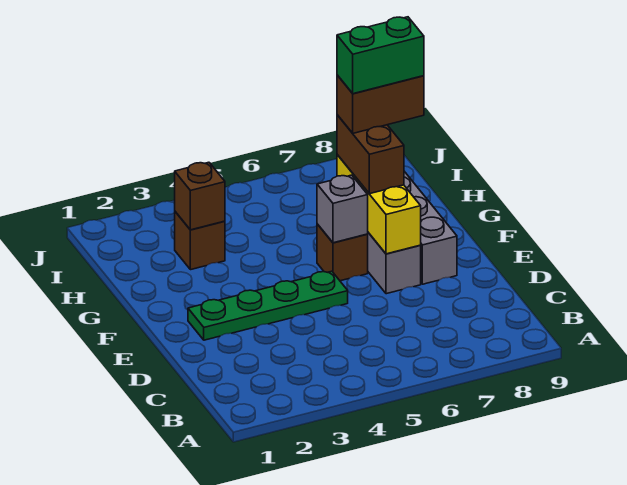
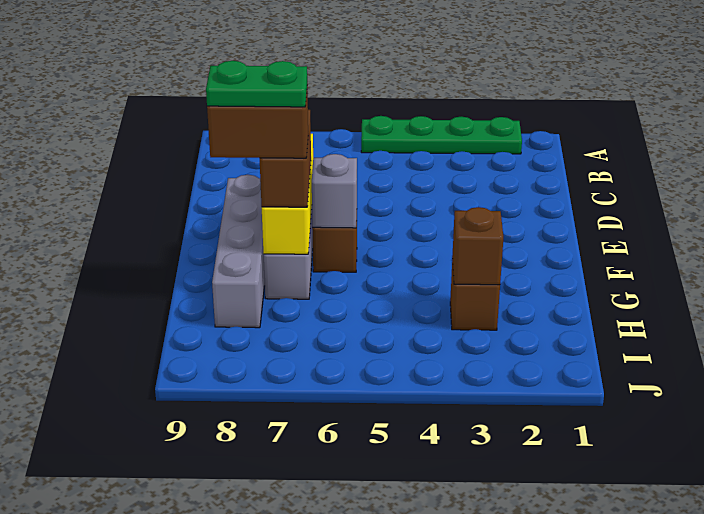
green plate E2:E5 level 1 -> green plate A2:A5 level 1
green brick G7:G8 level 5 -> green plate G7:G8 level 5

